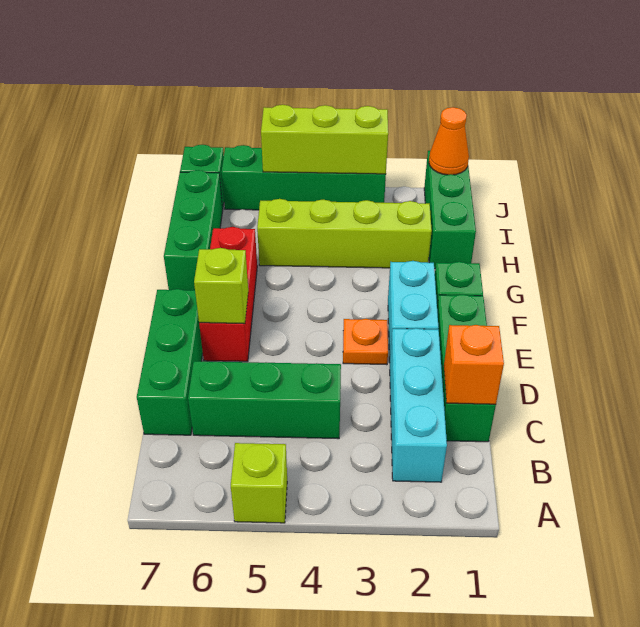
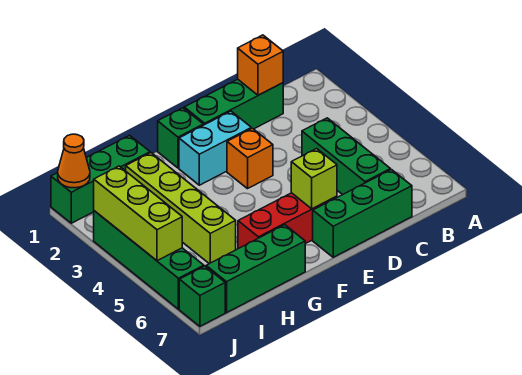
lime brick A5 level 1 -> none
cyan brick B2:D2 level 1 -> none
orange plate E3 level 1 -> orange brick E3 level 1

